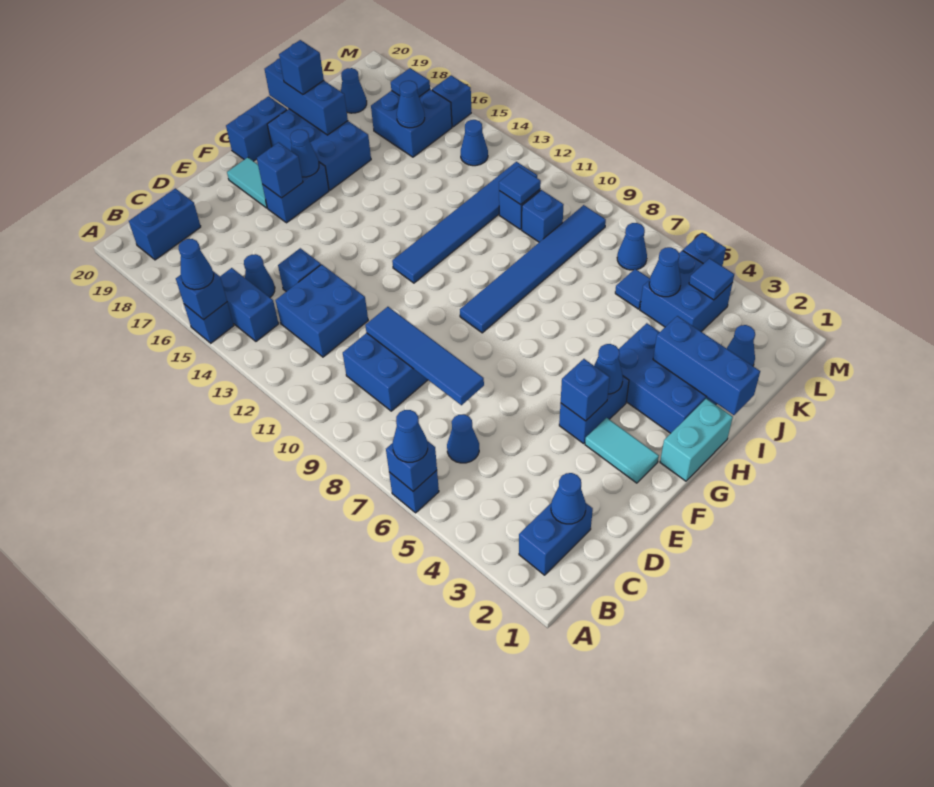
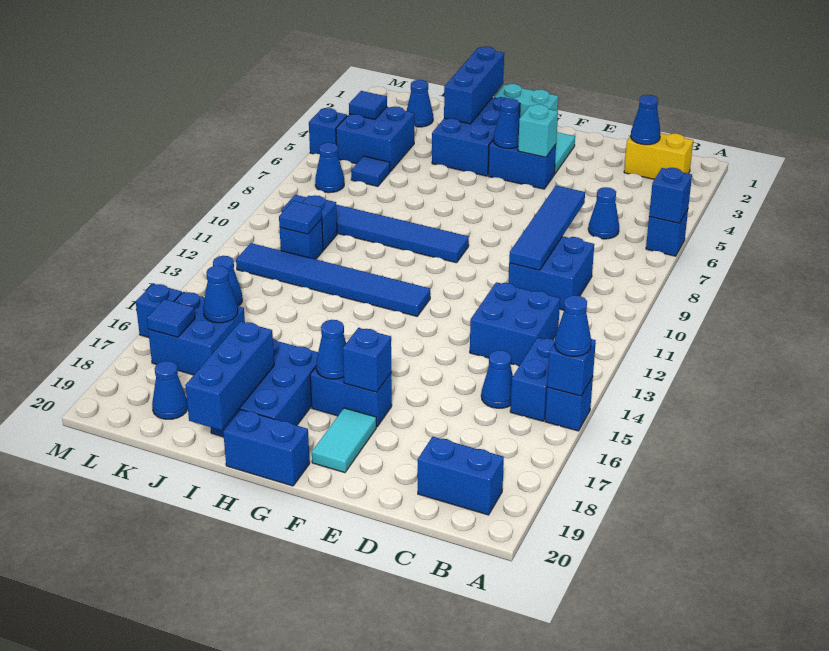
blue cone A6 level 3 -> none
blue brick B2:C2 level 1 -> yellow brick B2:C2 level 1
blue brick D14 level 1 -> none
blue brick F4 level 2 -> cyan brick F4 level 2
blue brick I19 level 3 -> none
blue cone K5 level 2 -> none

